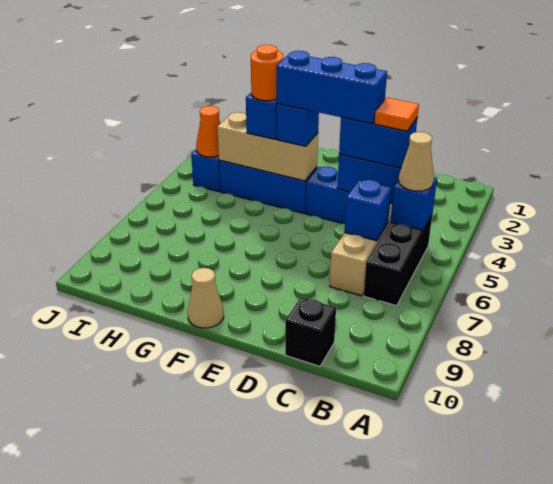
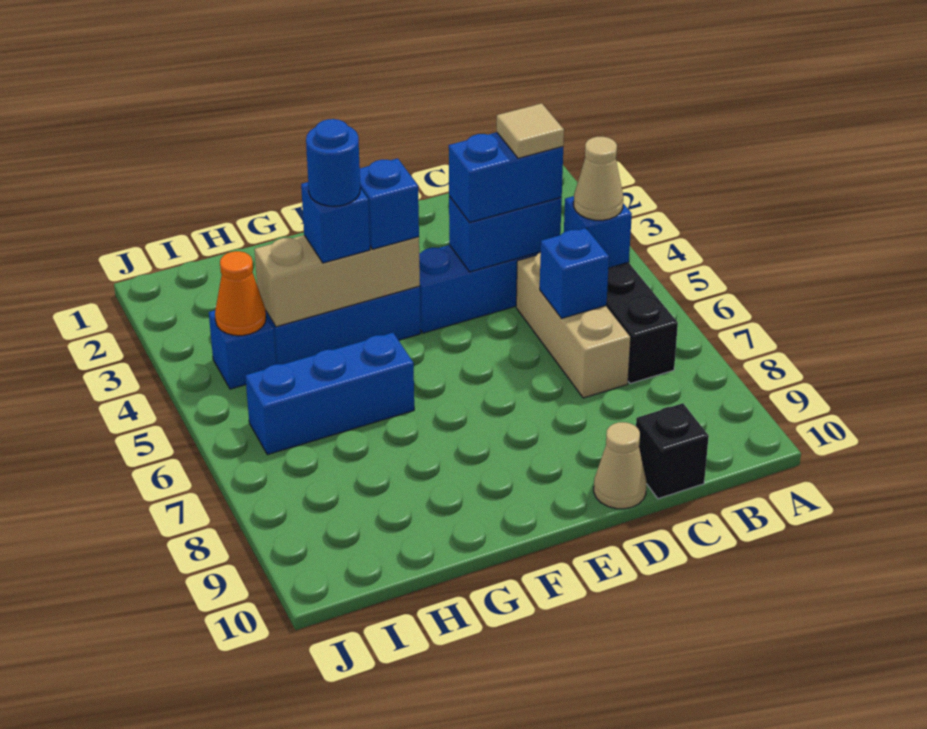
orange tile C4 level 4 -> tan tile C4 level 4
blue brick D4:F4 level 4 -> blue brick G6:I6 level 1
tan cone F10 level 1 -> tan cone D10 level 1
orange round brick G4 level 4 -> blue round brick G4 level 4

